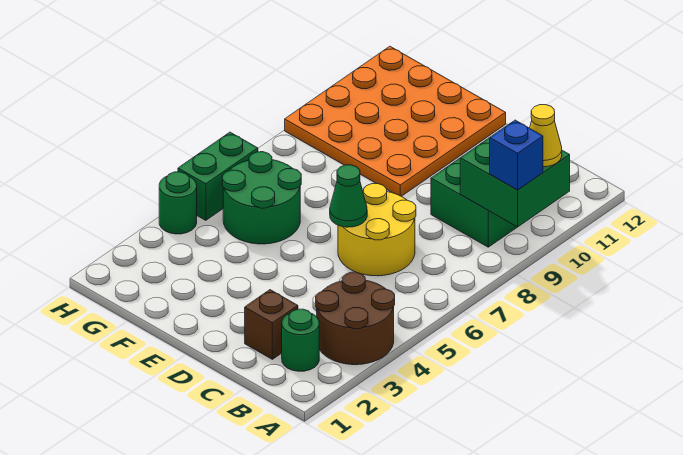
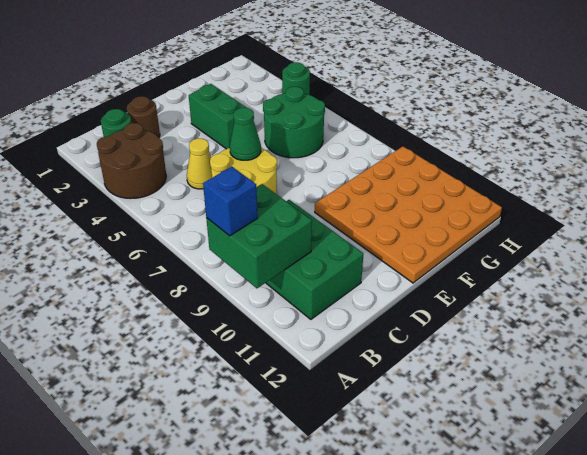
yellow cone A10 level 3 -> yellow cone C5 level 1
brown brick C2 level 1 -> brown round brick C2 level 1
green brick H5:H6 level 1 -> green brick E3:E4 level 1

